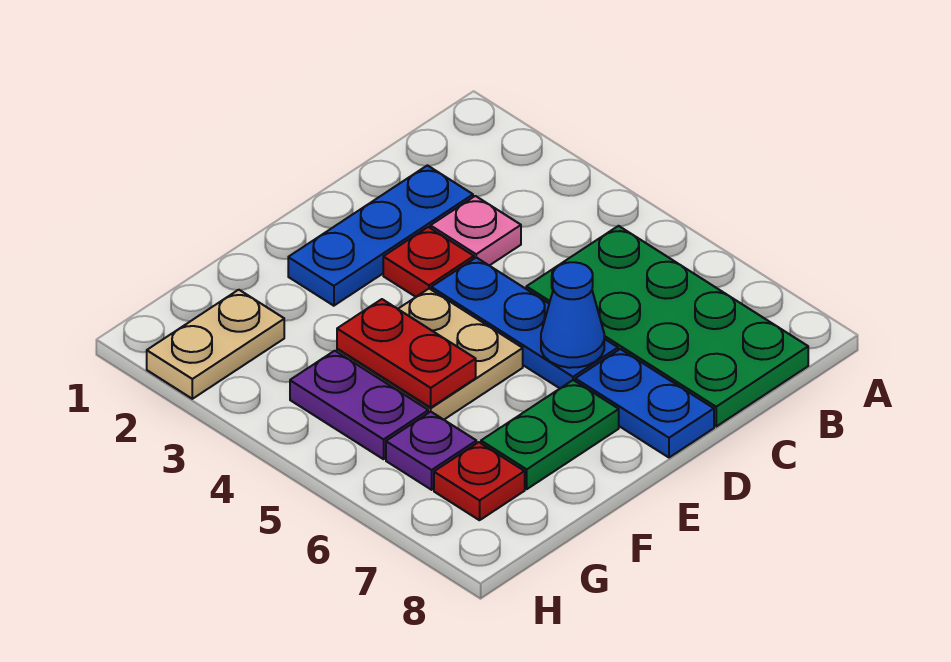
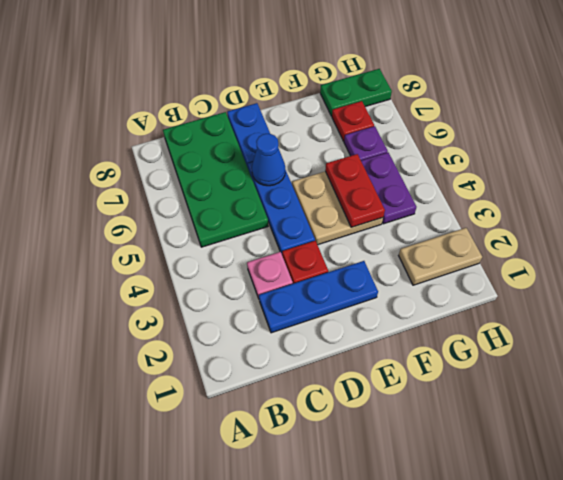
green plate E7:F7 level 1 -> green plate G8:H8 level 1

